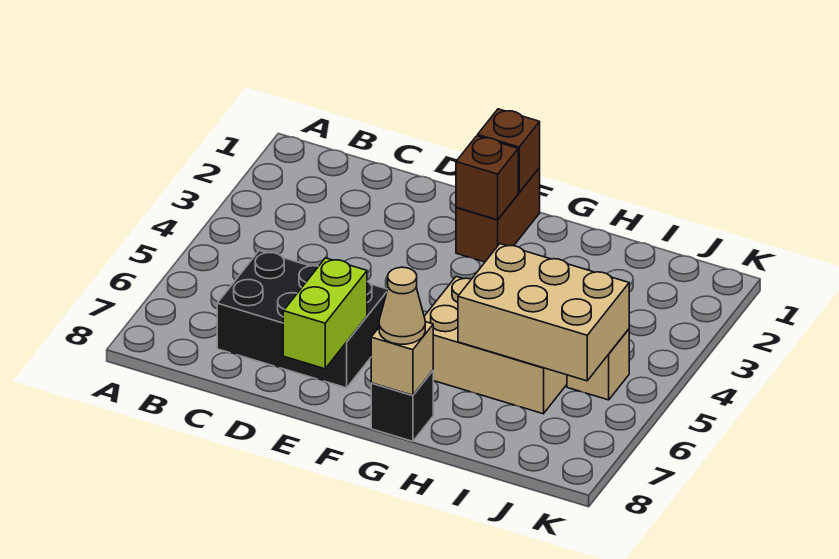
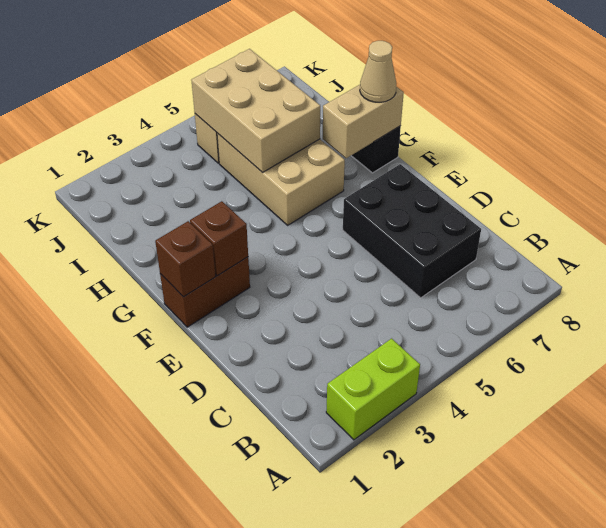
lime brick E7:E8 level 2 -> lime brick A2:A3 level 1
tan brick G8 level 2 -> tan brick G7:G8 level 2

